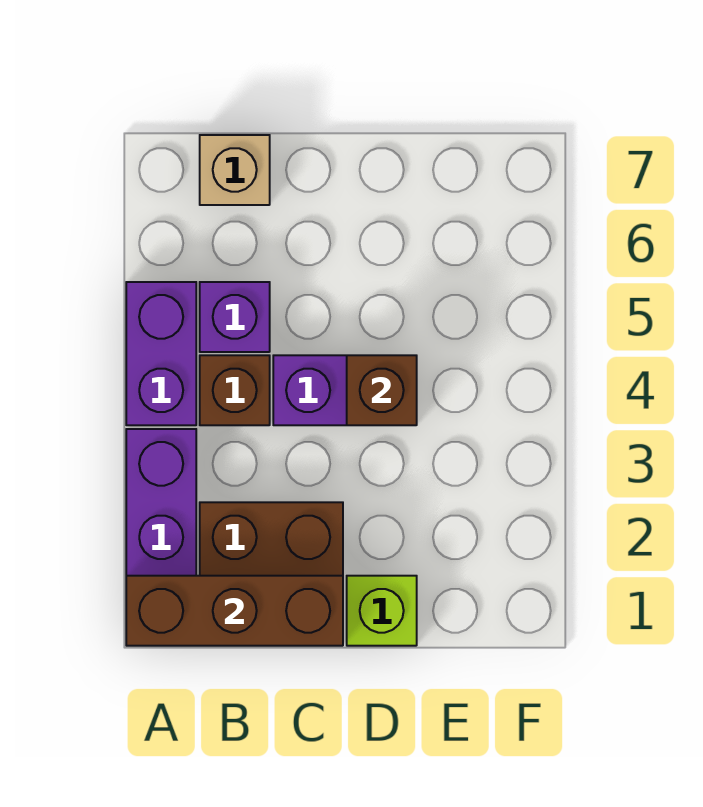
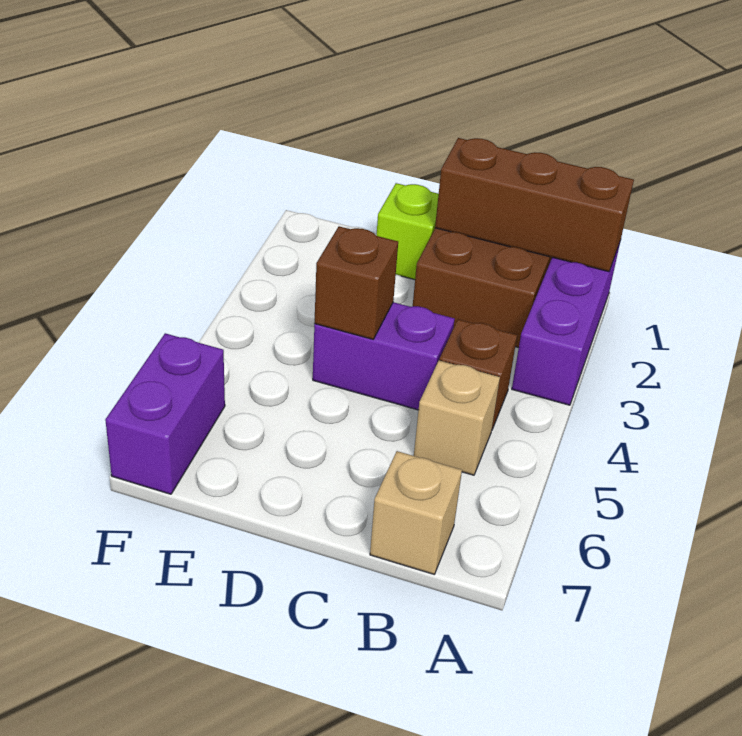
purple brick A4:A5 level 1 -> purple brick F6:F7 level 1
purple brick B5 level 1 -> tan brick B5 level 1

